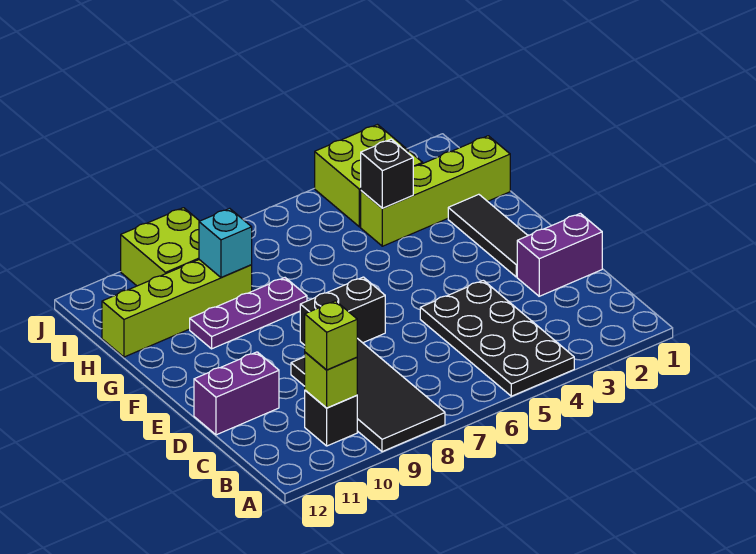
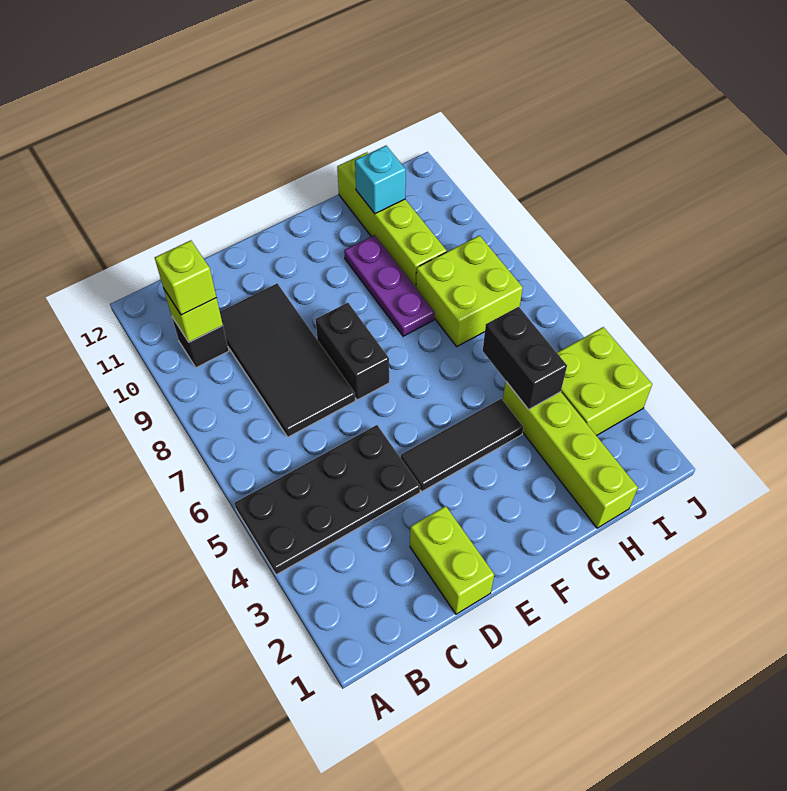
black tile A8:D9 level 1 -> black tile C7:D10 level 1
purple brick D1:D2 level 1 -> lime brick D1:D2 level 1
purple brick D11:D12 level 1 -> none
black tile E2:G2 level 1 -> black tile E4:G4 level 1
black brick H4 level 2 -> black brick H4:H5 level 2
cyan brick H9 level 2 -> cyan brick H11 level 2
lime brick I9:J10 level 1 -> lime brick H7:I8 level 1

